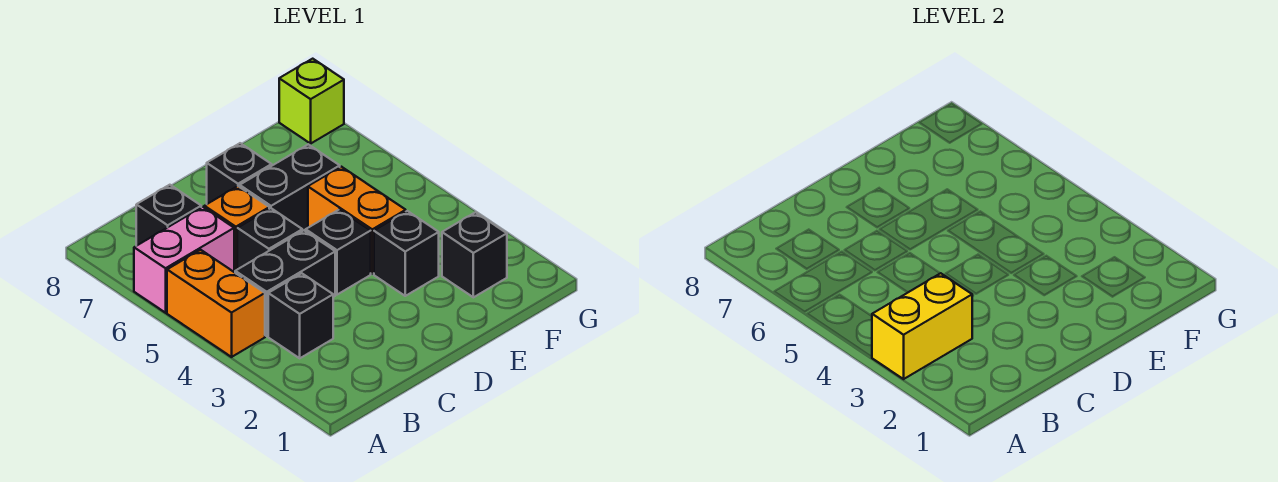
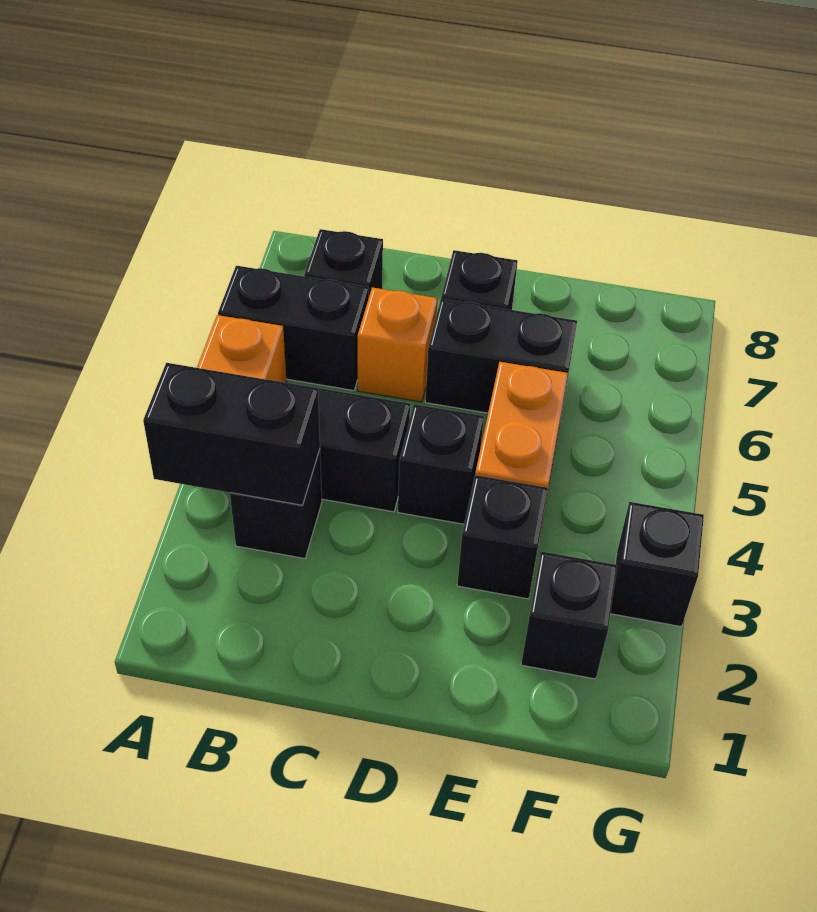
yellow brick A3:B3 level 2 -> black brick A3:B3 level 2
pink brick A6:B6 level 1 -> black brick A6:B6 level 1
black brick C5 level 1 -> black brick G3 level 1
lime brick G8 level 1 -> none

